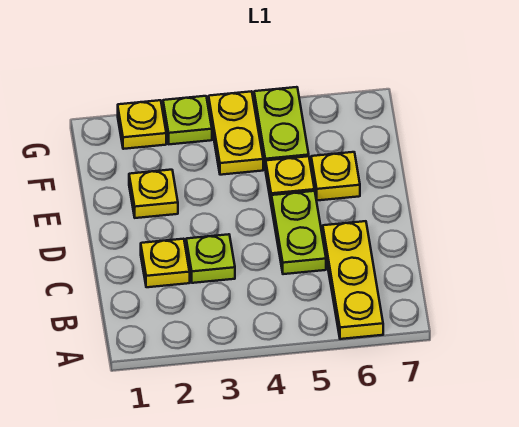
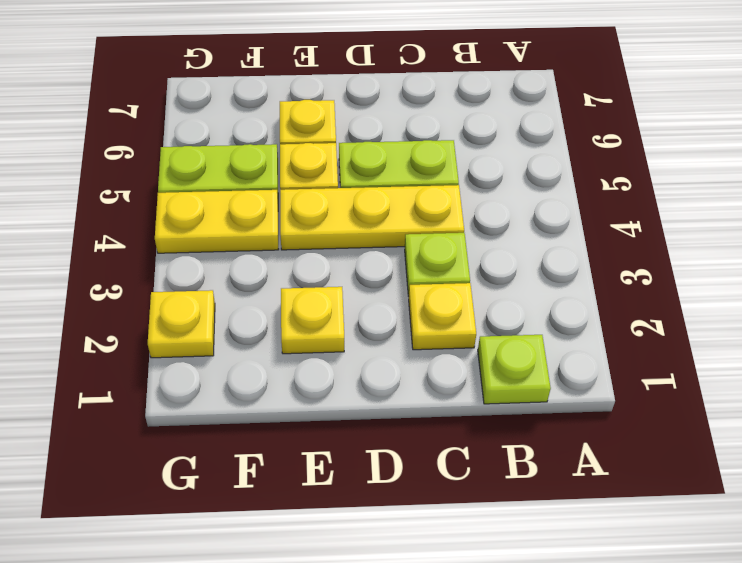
yellow plate A6:C6 level 1 -> yellow plate C4:E4 level 1
lime plate G3 level 1 -> lime plate B1 level 1

